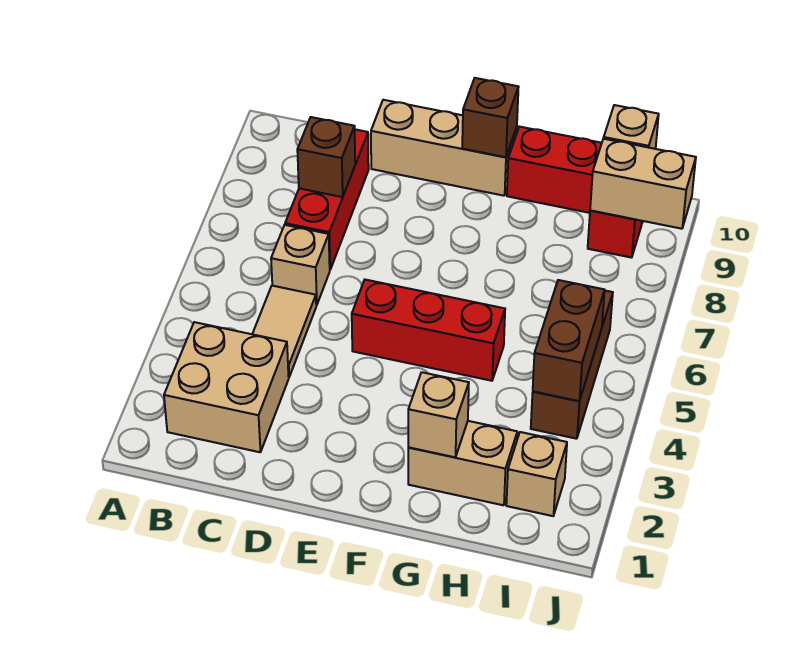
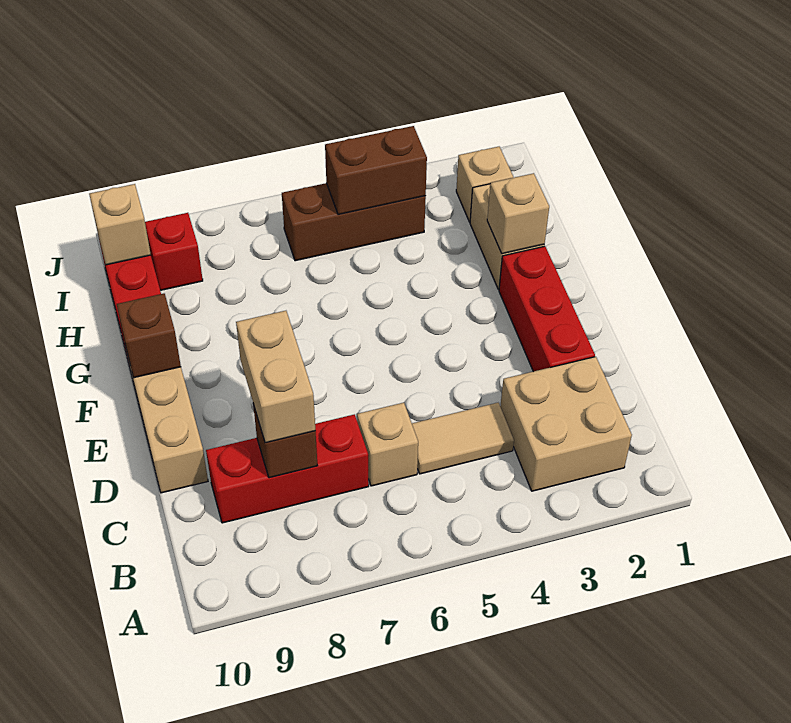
red brick E5:G5 level 1 -> red brick D2:F2 level 1
tan brick I9:J9 level 2 -> tan brick C8:D8 level 3

